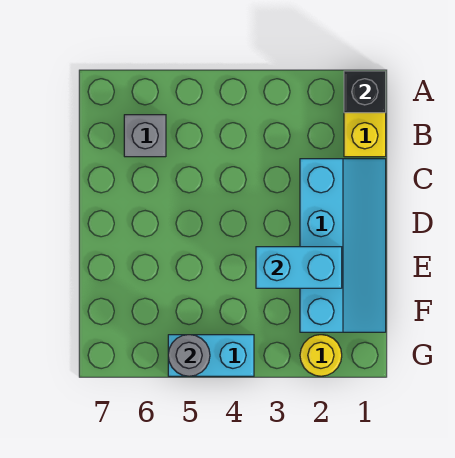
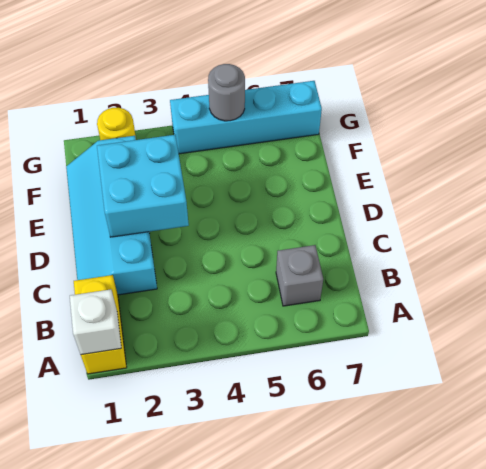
black brick A1 level 2 -> white brick A1 level 2
cyan brick E2:E3 level 2 -> cyan brick D2:E3 level 2
cyan brick G4:G5 level 1 -> cyan brick G4:G7 level 1

